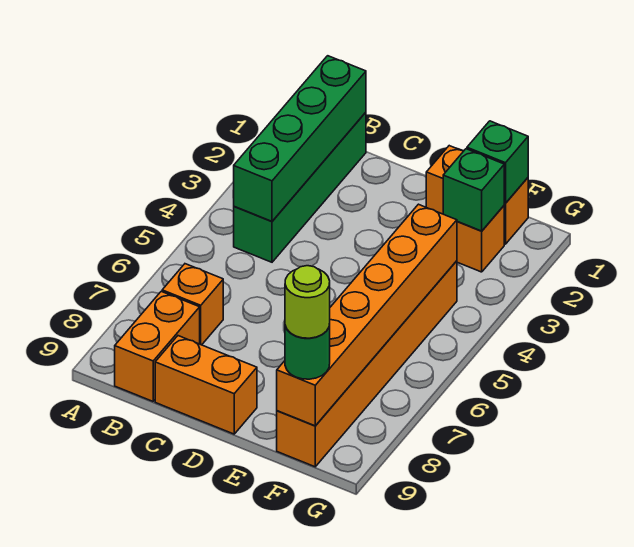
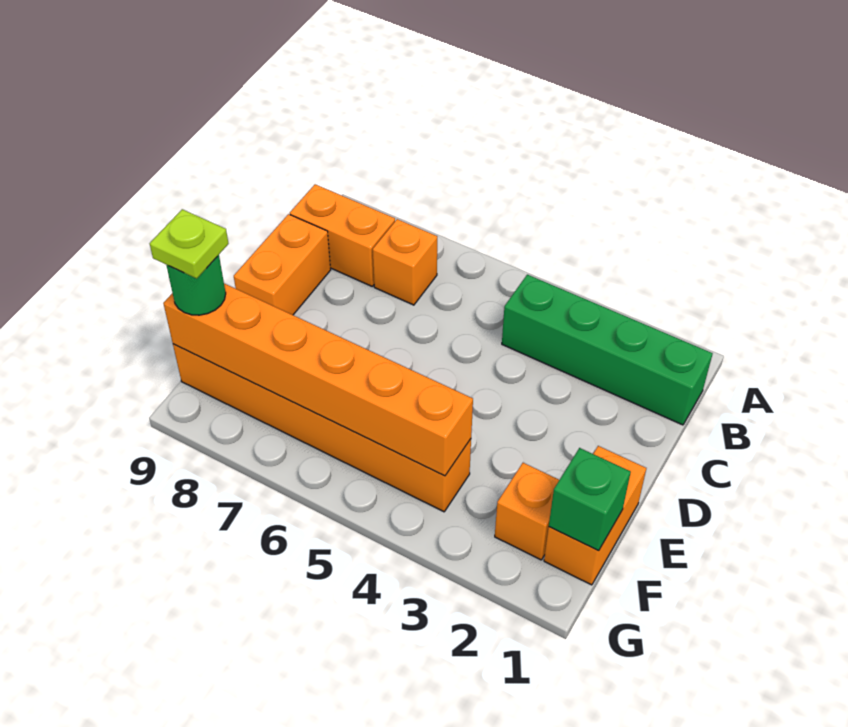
green brick B1:B4 level 2 -> none
green brick F2 level 2 -> none
lime round brick F9 level 4 -> lime plate F9 level 4

